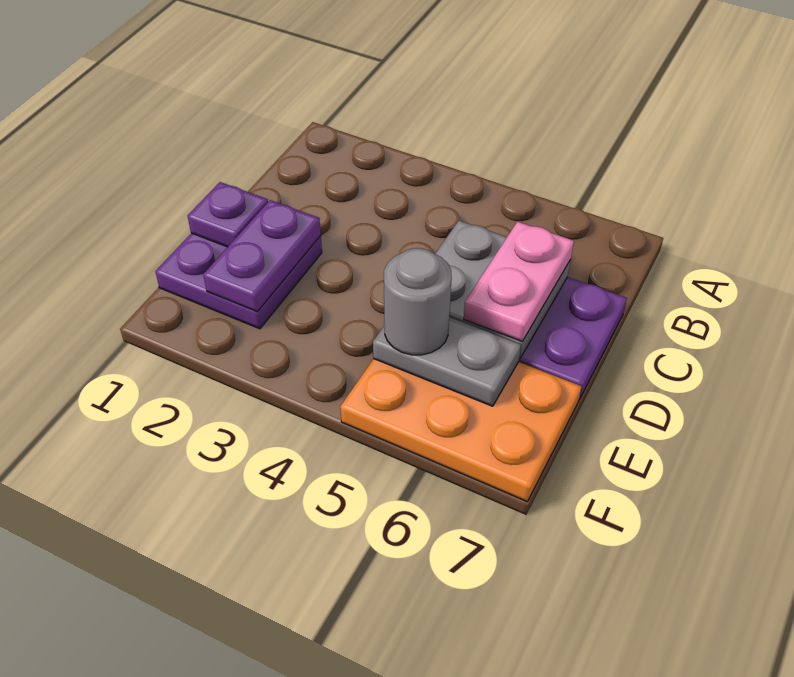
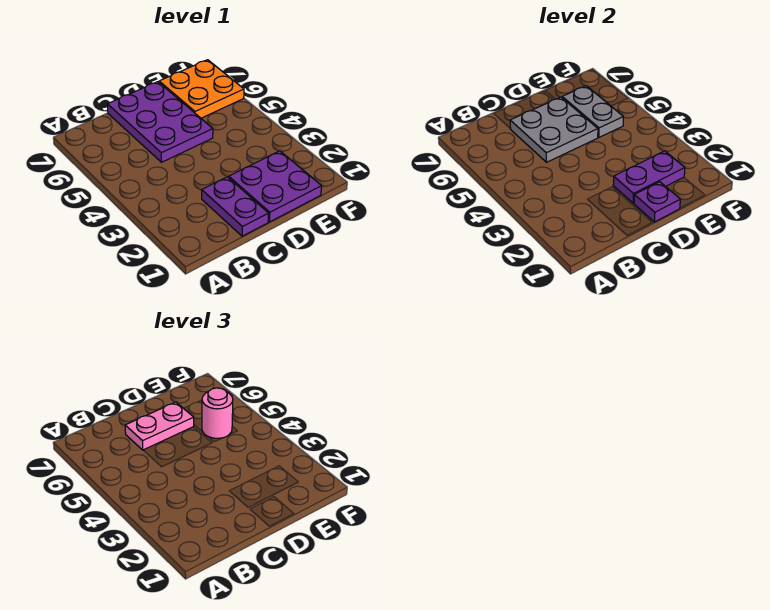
none -> purple plate C1:C2 level 1
orange plate E5:F7 level 1 -> orange plate E6:F7 level 1
grey round brick E5 level 3 -> pink round brick E5 level 3

